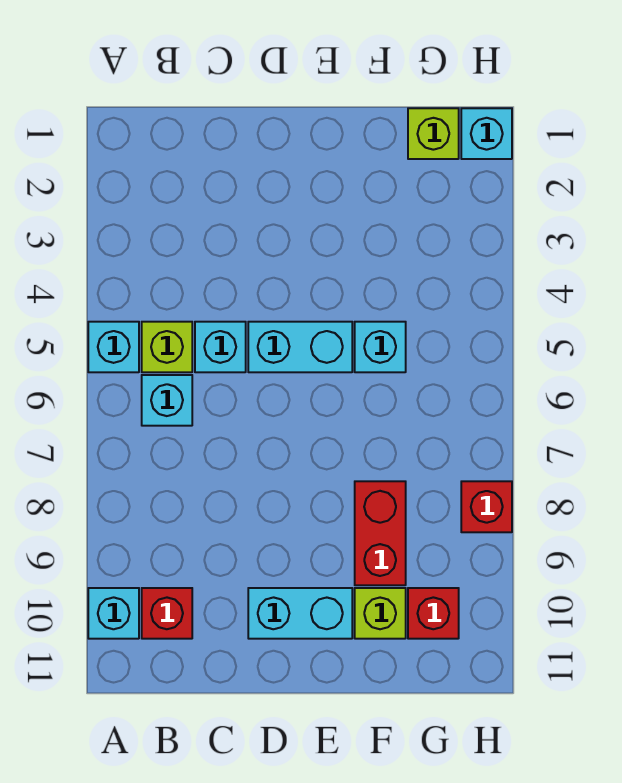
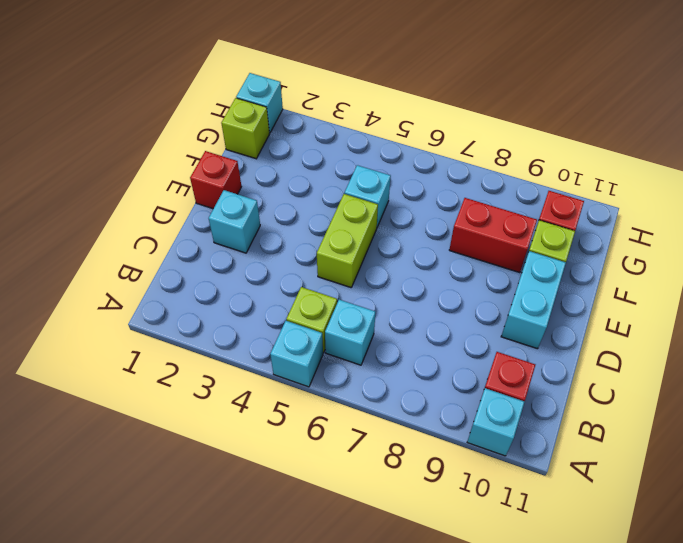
cyan brick C5 level 1 -> cyan brick D2 level 1
cyan brick D5:E5 level 1 -> lime brick D5:E5 level 1
red brick H8 level 1 -> red brick E1 level 1

